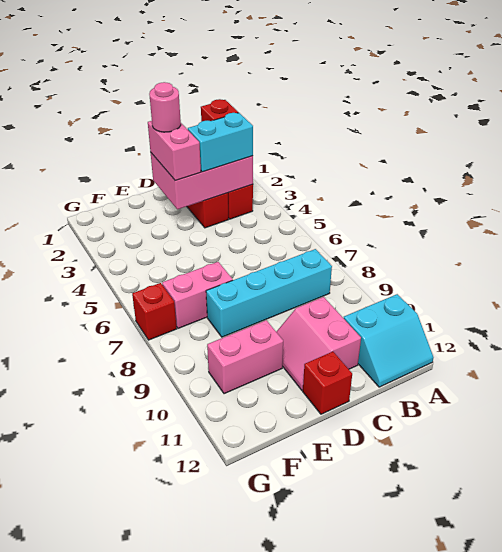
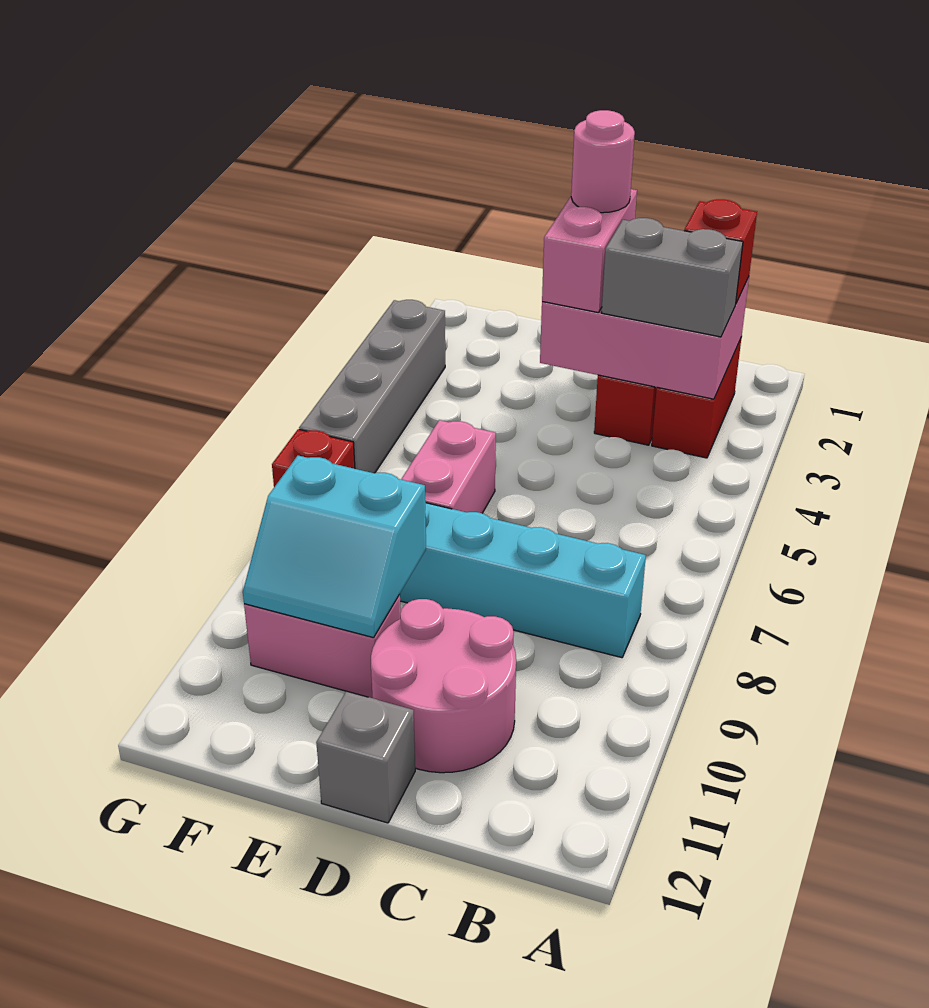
cyan slope A11:B12 level 1 top 11 -> cyan slope E9:F10 level 2 top 9
cyan brick B3:C3 level 3 -> grey brick B3:C3 level 3
pink slope C10:D11 level 1 top C -> pink round brick C10:D11 level 1
red brick D12 level 1 -> grey brick D12 level 1
pink brick E7:F7 level 1 -> pink brick E6:E7 level 1
none -> grey brick G3:G6 level 1

